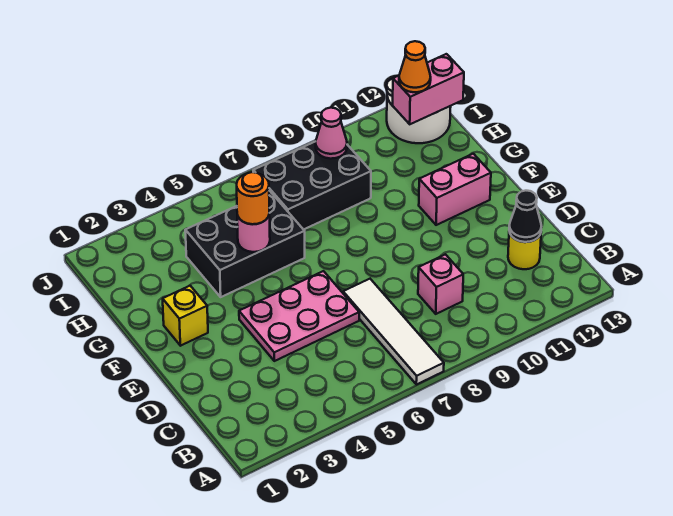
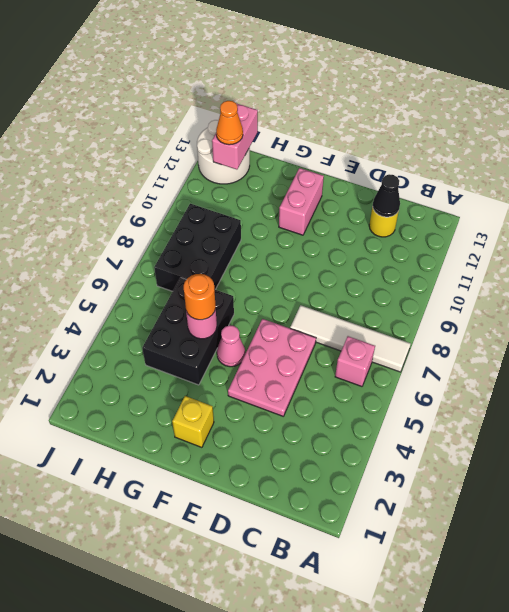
pink brick C9 level 1 -> pink brick B6 level 1
pink cone I9 level 2 -> pink cone F5 level 1

